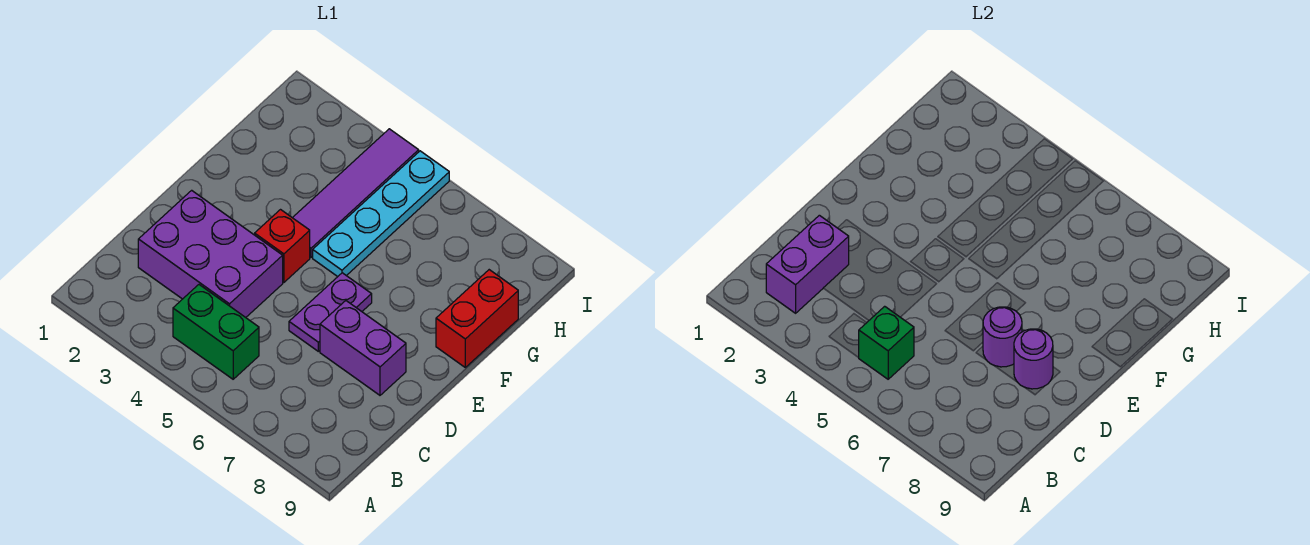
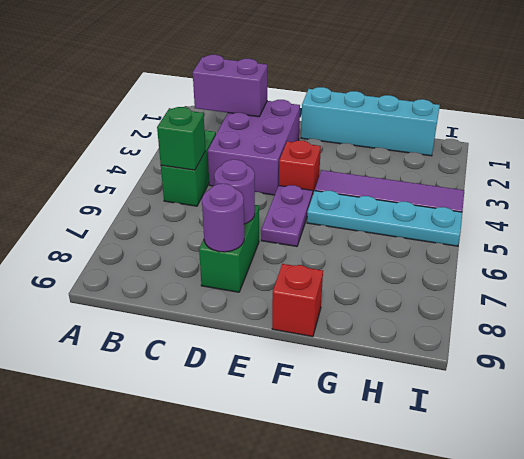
purple plate D6:E6 level 1 -> purple plate E5:E6 level 1
purple brick D7:D8 level 1 -> green brick D7:D8 level 1
none -> cyan brick E1:H1 level 1
red brick F9:G9 level 1 -> red brick F9 level 1

